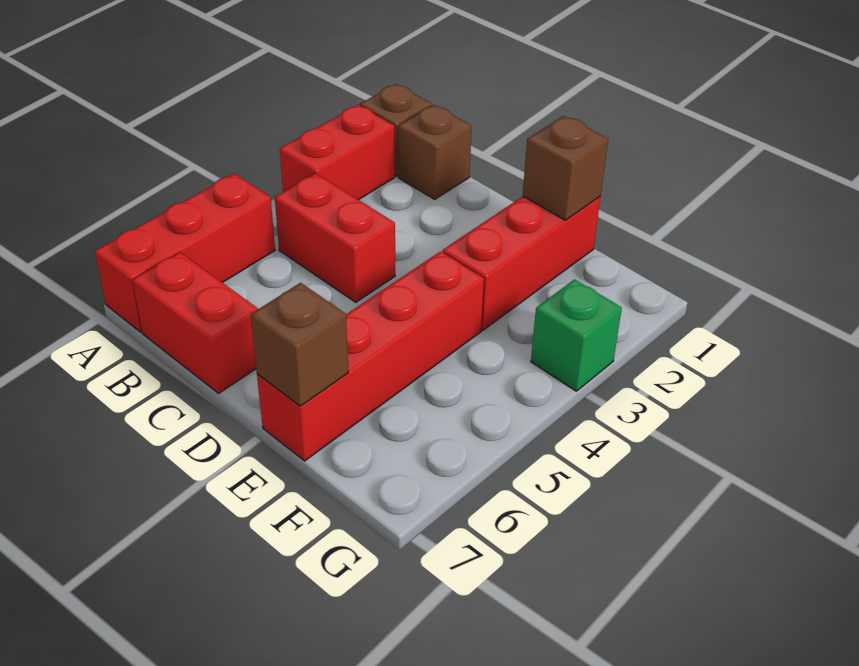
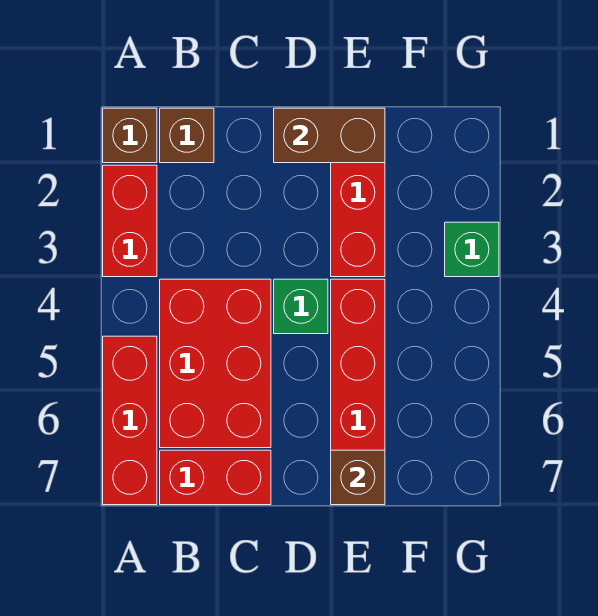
red brick B4:C4 level 1 -> red brick B4:C6 level 1
none -> green brick D4 level 1
brown brick E1 level 2 -> brown brick D1:E1 level 2

